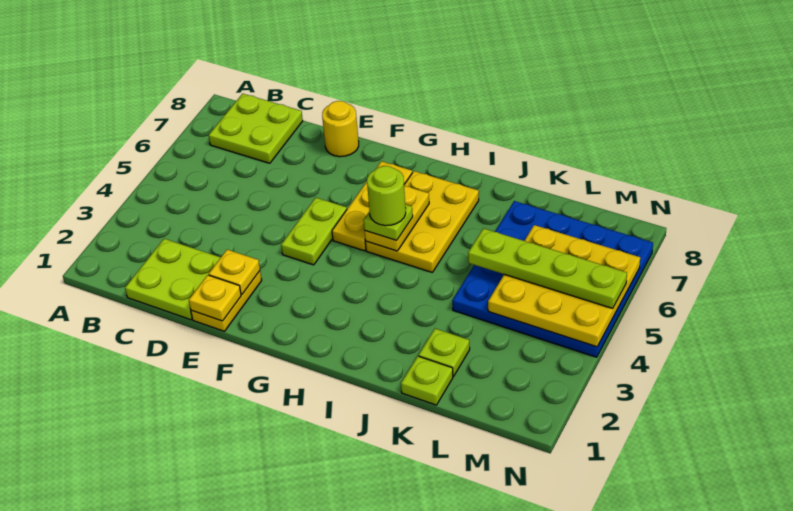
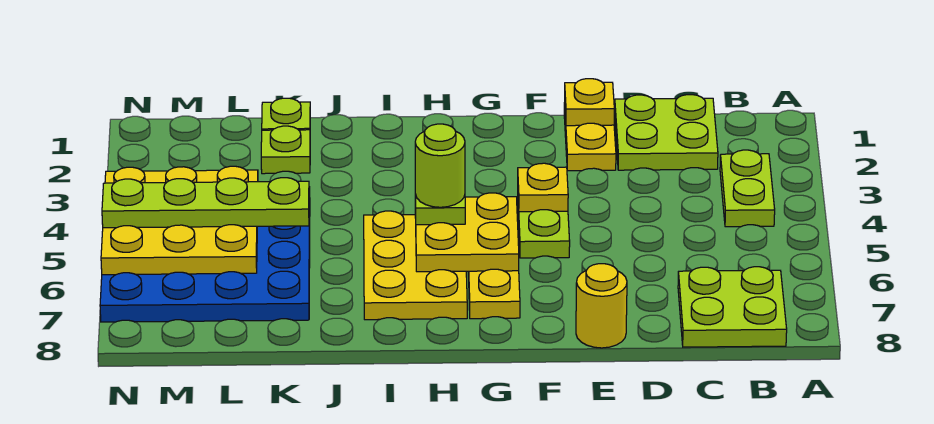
none -> lime plate B3:B4 level 1
yellow plate E2 level 2 -> yellow plate F4 level 2
yellow plate H5:H6 level 2 -> yellow plate G5:H6 level 2

